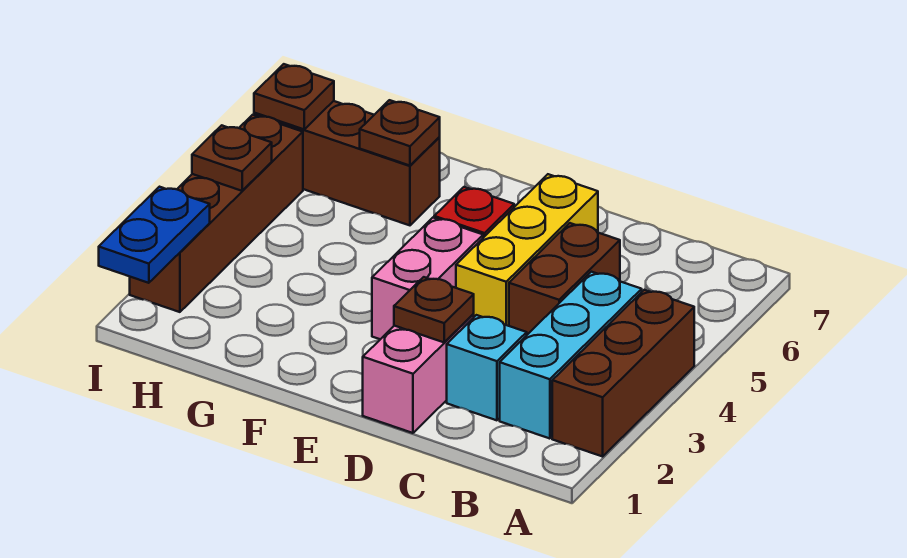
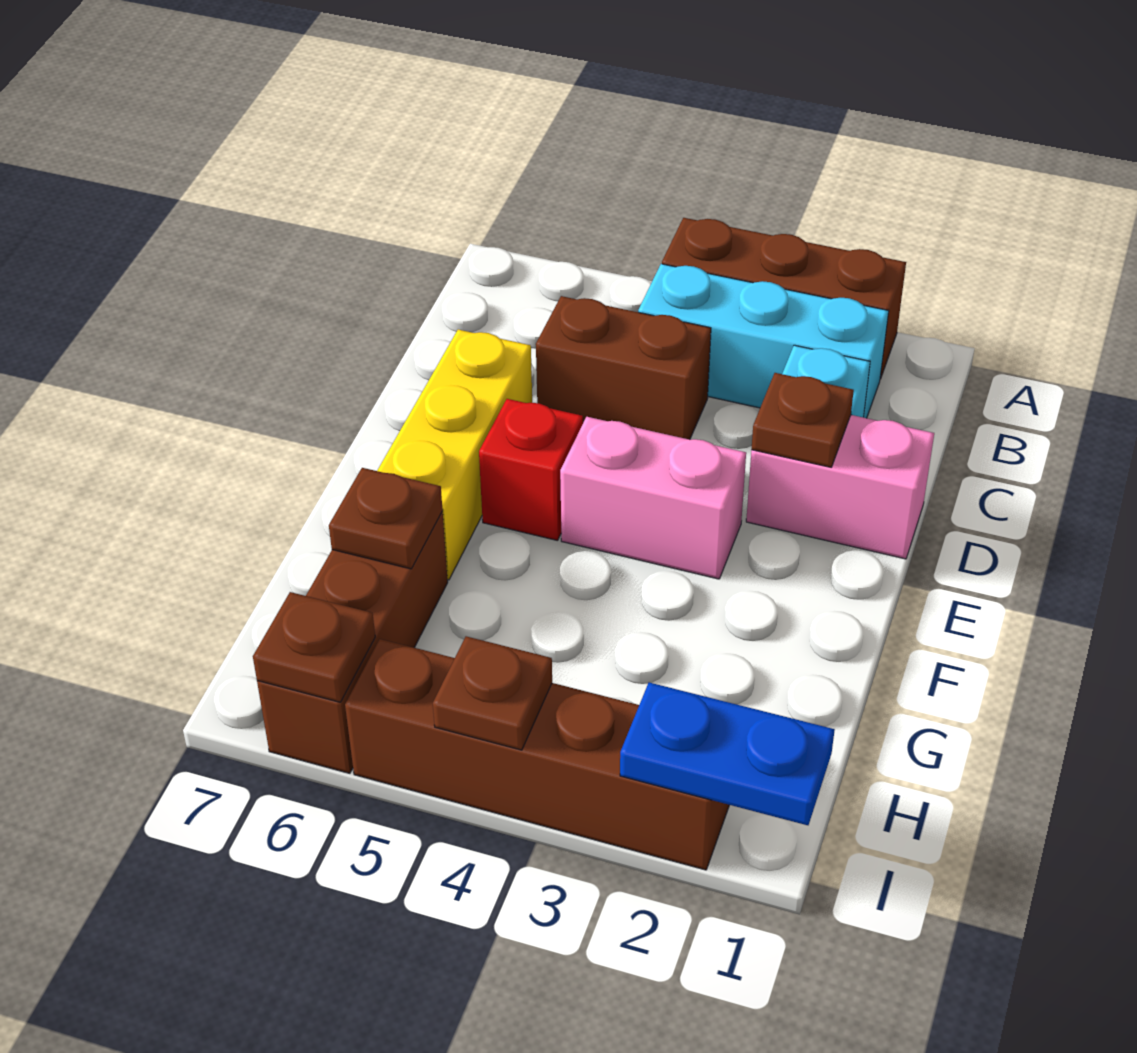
yellow brick D4:D6 level 1 -> yellow brick D6:F6 level 1

